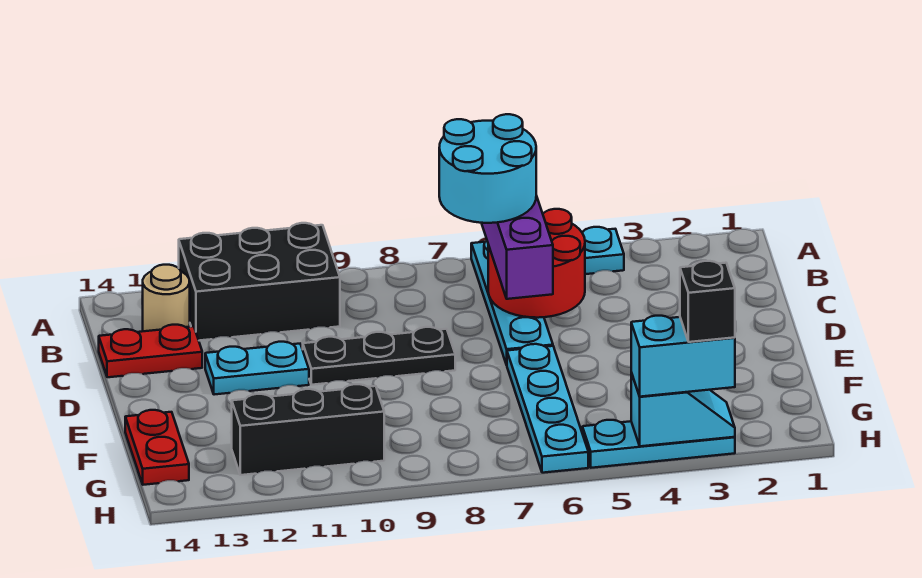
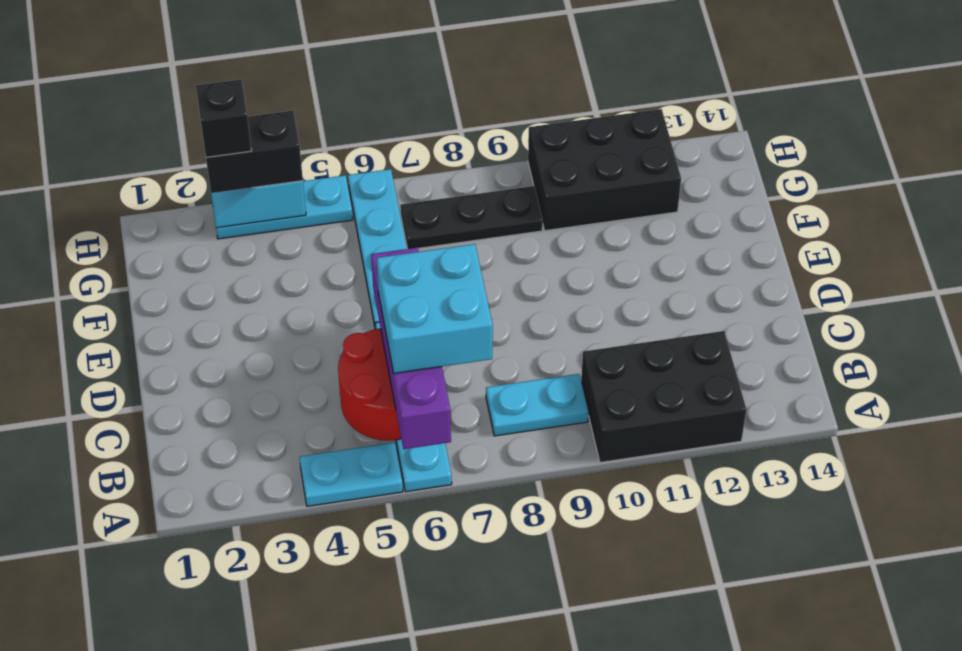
cyan round brick B6:C7 level 4 -> cyan brick B6:C7 level 4
tan round brick B13 level 1 -> none
red plate C13:C14 level 1 -> none
black plate D8:D10 level 1 -> black plate G7:G9 level 1
cyan plate D11:D12 level 1 -> cyan plate B8:B9 level 1
red plate F14:G14 level 1 -> none
black brick G10:G12 level 1 -> black brick G10:H12 level 1
cyan brick H3:H4 level 3 -> black brick H3:H4 level 3

